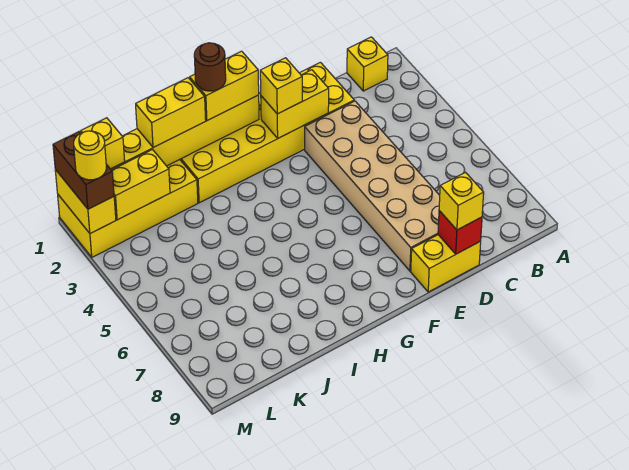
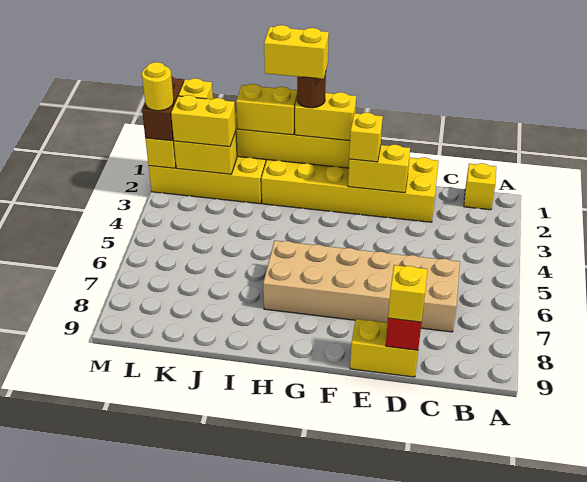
tan brick D3:E8 level 1 -> tan brick C6:H7 level 1
none -> yellow brick H1:I1 level 5
none -> yellow brick K2:L2 level 3

